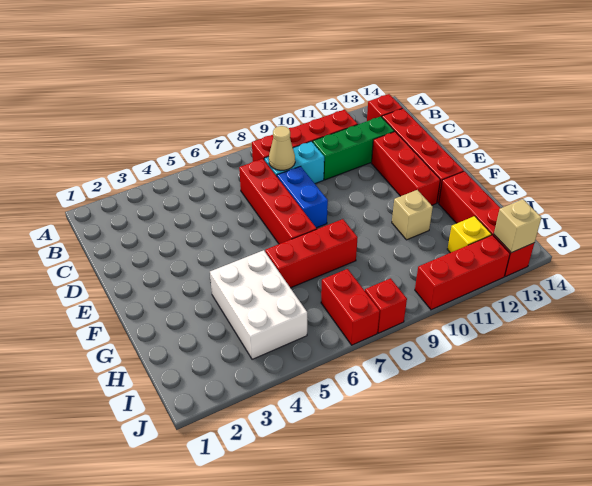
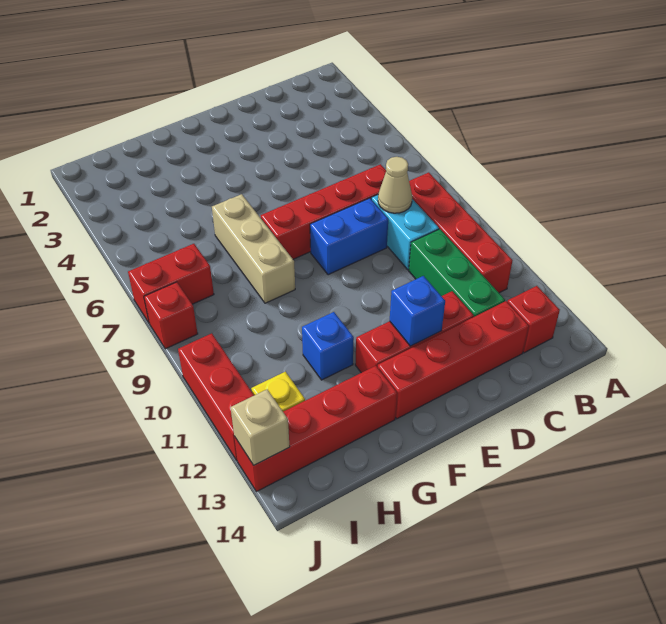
none -> blue brick E12 level 2
white brick G4:I5 level 1 -> none
red brick G6:G8 level 1 -> tan brick G6:G8 level 1
tan brick G11 level 1 -> blue brick G11 level 1

